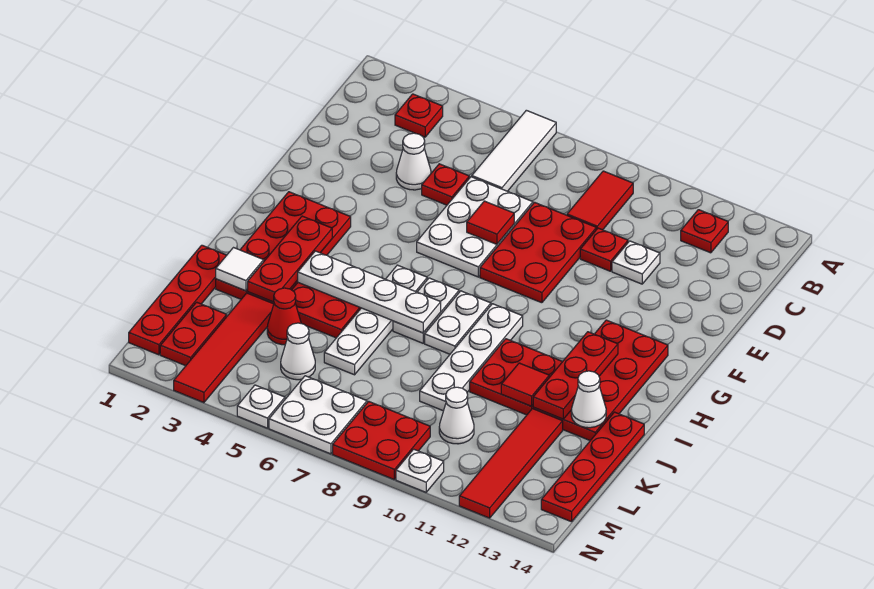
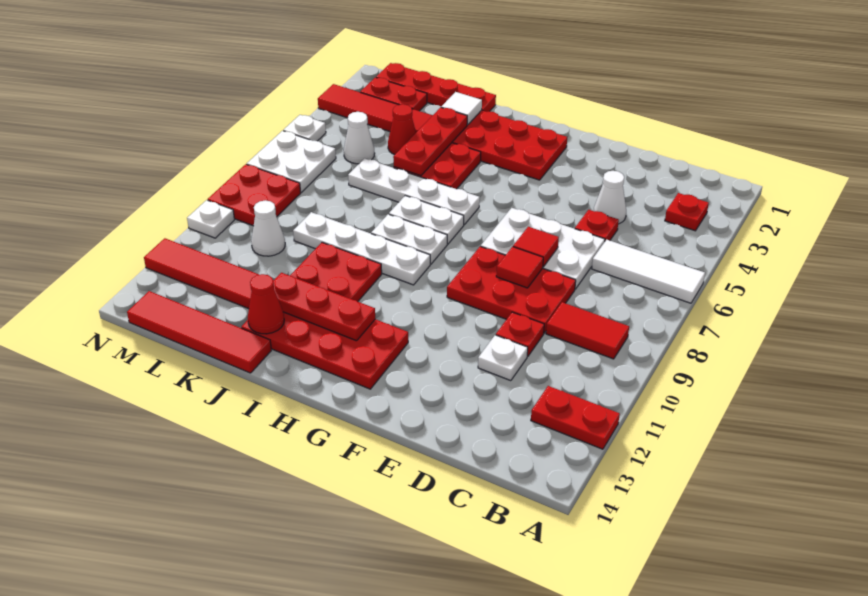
red plate B12 level 1 -> red plate A12:B12 level 1
red plate H3:J3 level 2 -> red plate J3:J5 level 2
white plate I4:I7 level 2 -> none
red tile J11 level 2 -> red tile E8 level 2
white cone J13 level 2 -> red cone J13 level 2
red plate J14:M14 level 1 -> red tile J14:M14 level 1

